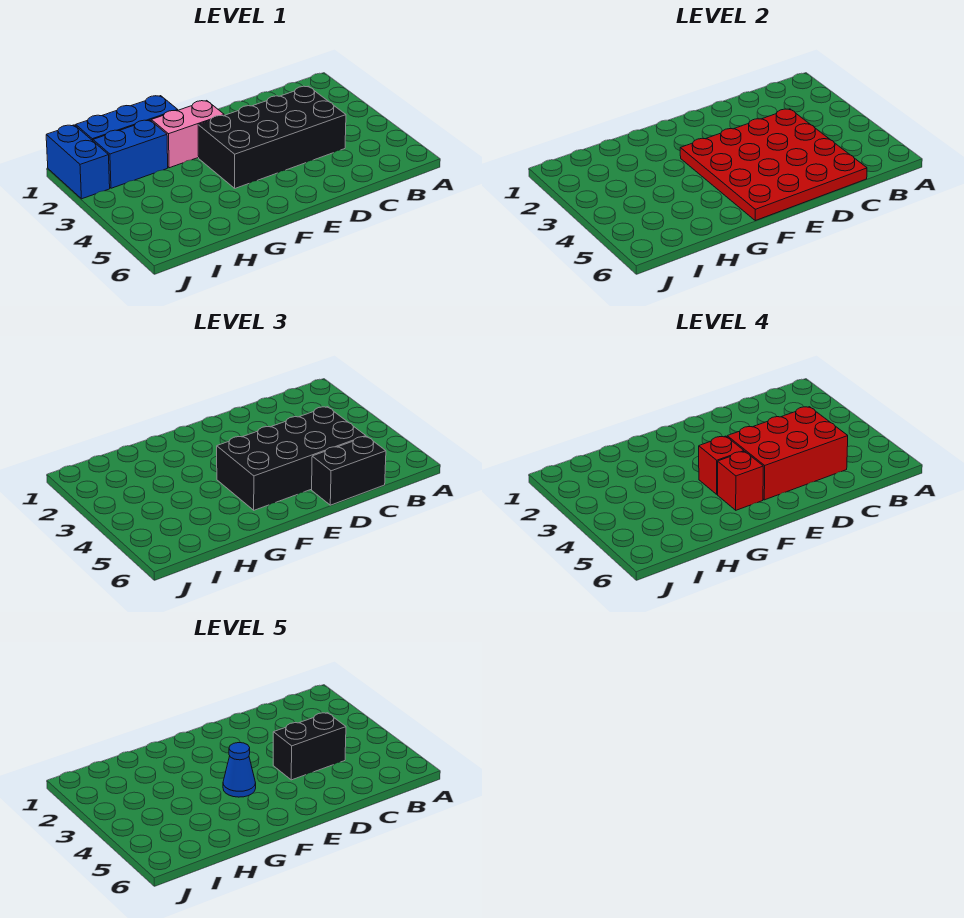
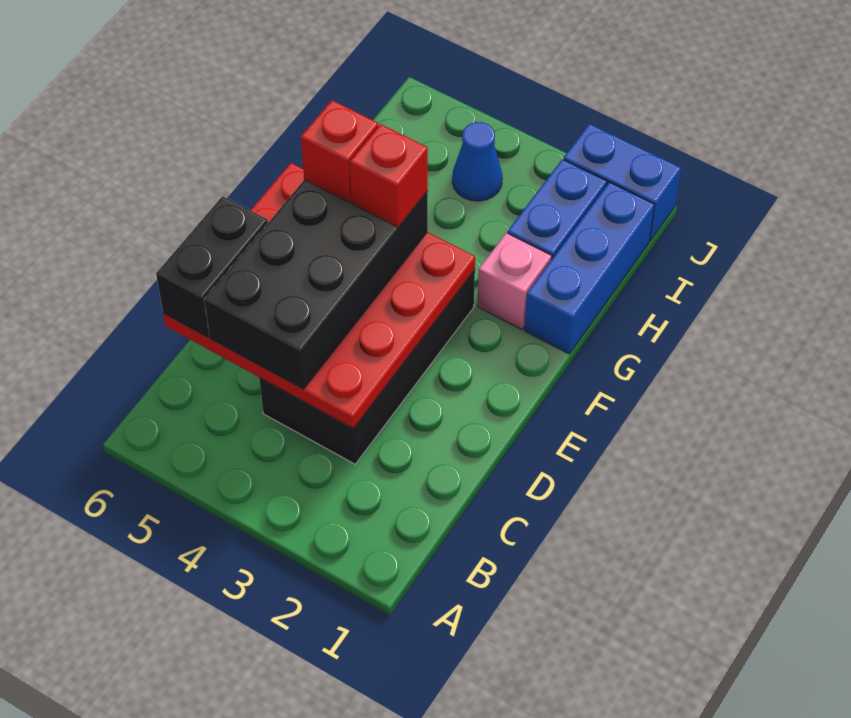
red brick C4:E5 level 4 -> none
black brick C4:D4 level 5 -> none
pink brick F2:G2 level 1 -> pink brick G2 level 1
blue cone F4 level 5 -> blue cone I4 level 1

